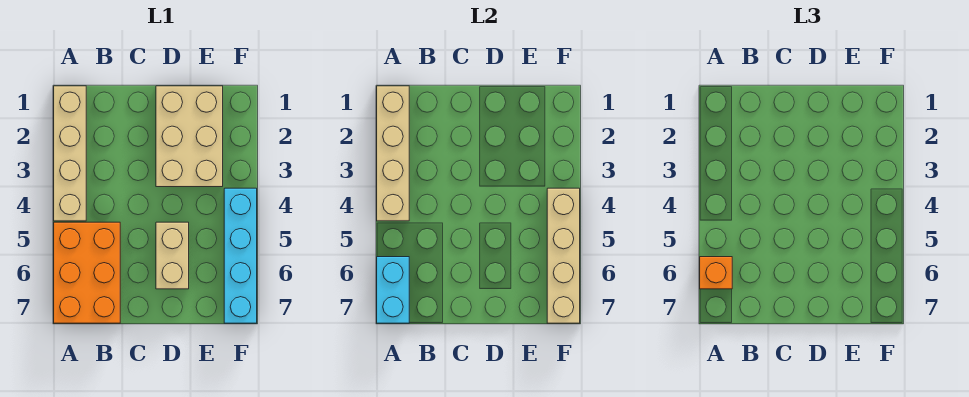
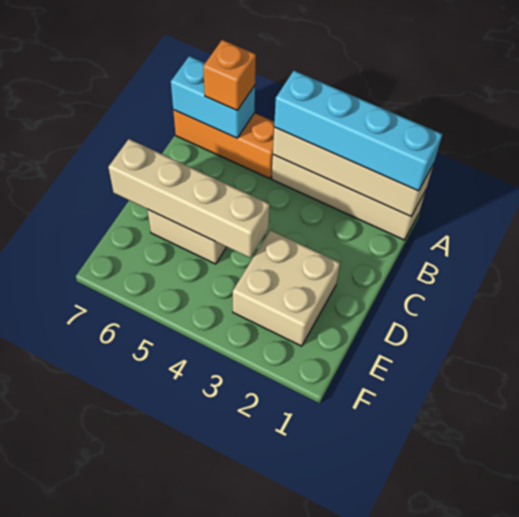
orange brick A5:B7 level 1 -> orange brick A5:A7 level 1
tan brick D1:E3 level 1 -> tan brick D2:E3 level 1
cyan brick F4:F7 level 1 -> cyan brick A1:A4 level 3
tan brick F4:F7 level 2 -> tan brick D4:D7 level 2

